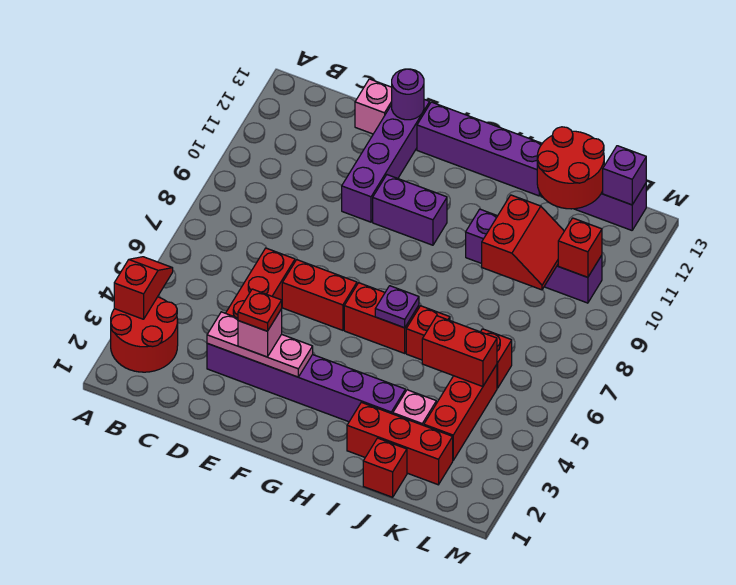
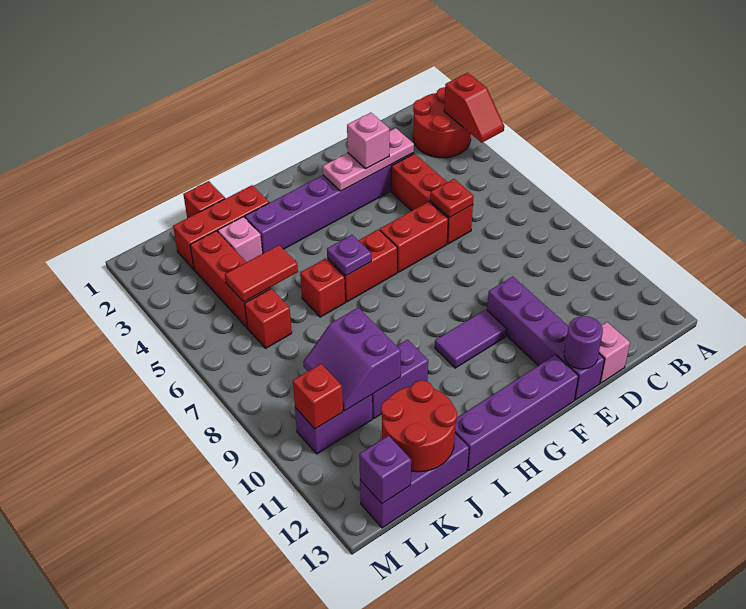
red plate E3 level 4 -> red plate D6 level 2
purple brick F10:G10 level 1 -> purple tile F10:G10 level 1
red brick J5:K5 level 2 -> red tile J5:K5 level 2
red slope J9:K10 level 2 top J -> purple slope J9:K10 level 2 top J

